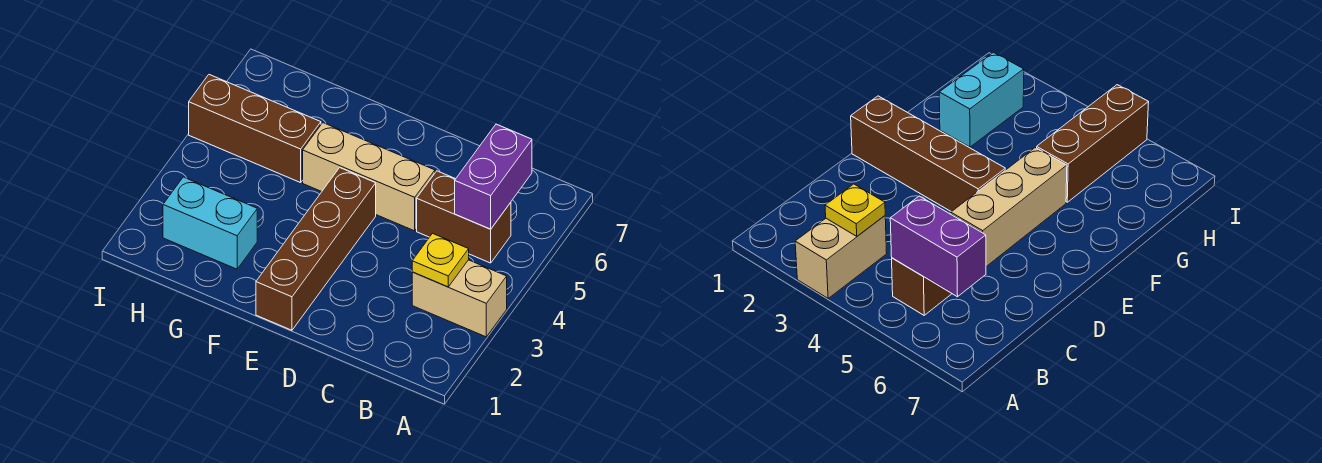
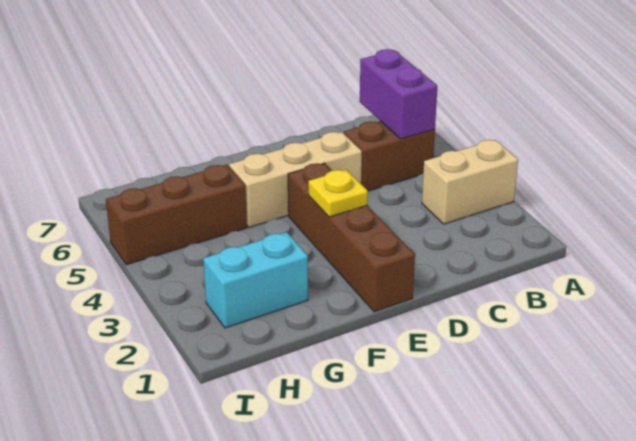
yellow plate B3 level 2 -> yellow plate E3 level 2

